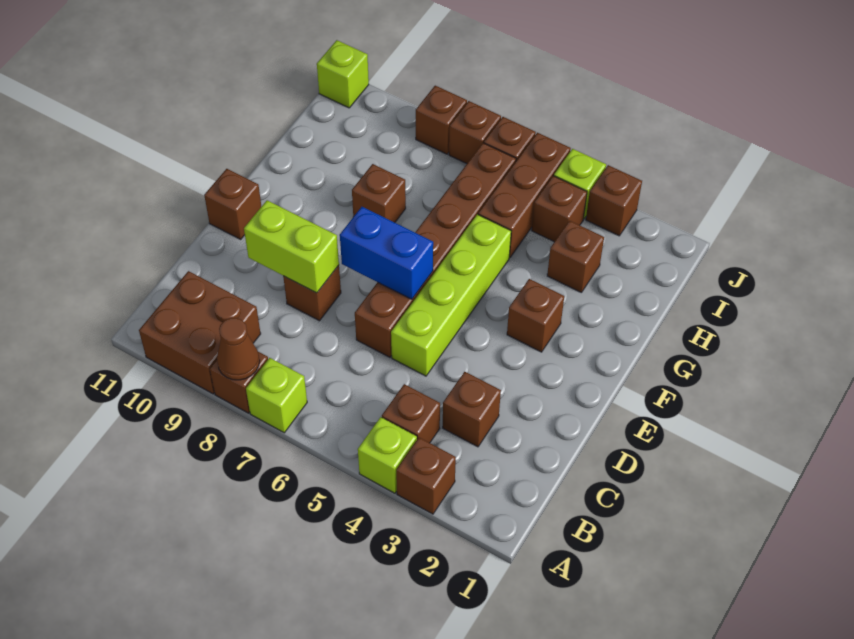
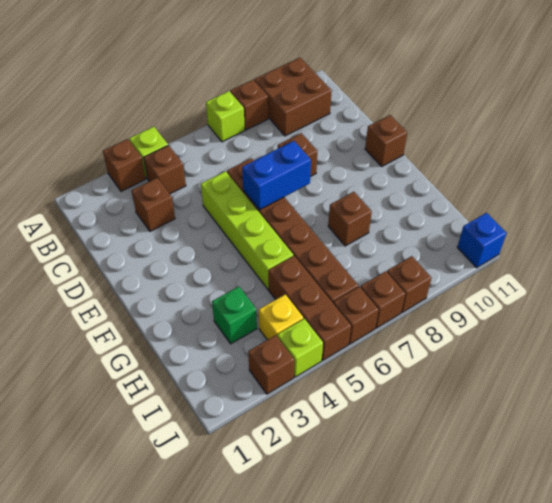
brown cone A8 level 2 -> none
lime brick D8:D9 level 2 -> none
brown brick F3 level 1 -> none
brown brick H3 level 1 -> green brick H3 level 1
brown brick I4 level 1 -> yellow brick I4 level 1
lime brick J11 level 1 -> blue brick J11 level 1

